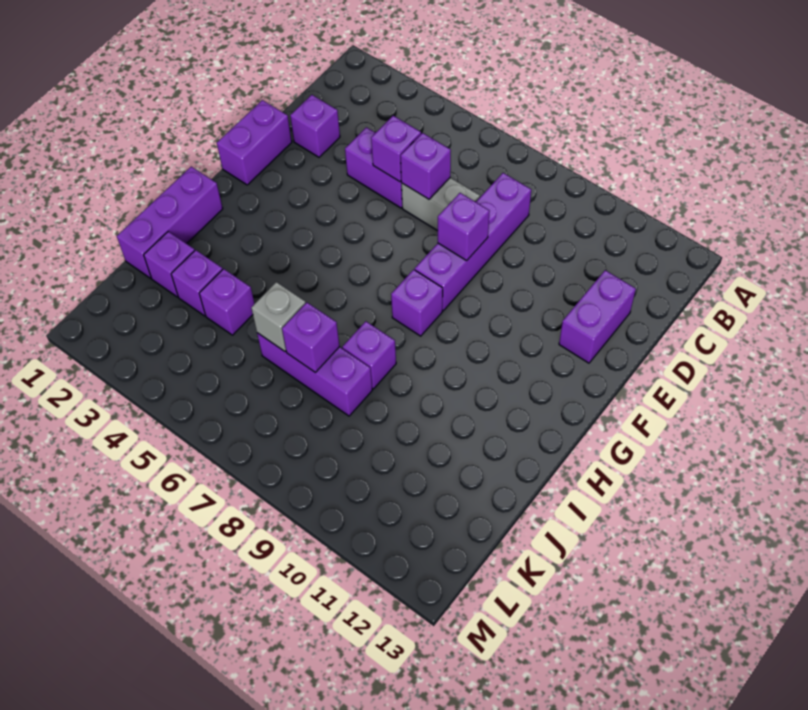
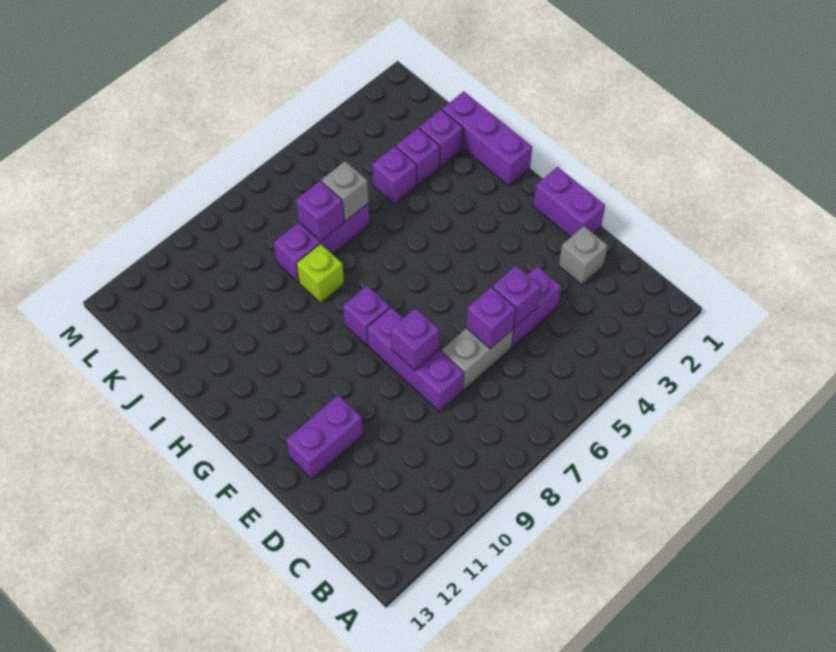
purple brick C8:F8 level 1 -> purple brick D8:F8 level 1
purple brick D2 level 1 -> grey brick D2 level 1
purple brick D12:E12 level 1 -> purple brick E11:E12 level 1
purple brick I8 level 1 -> lime brick I8 level 1

